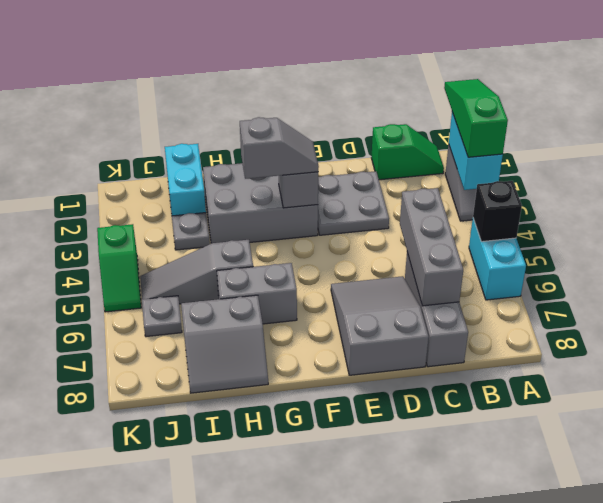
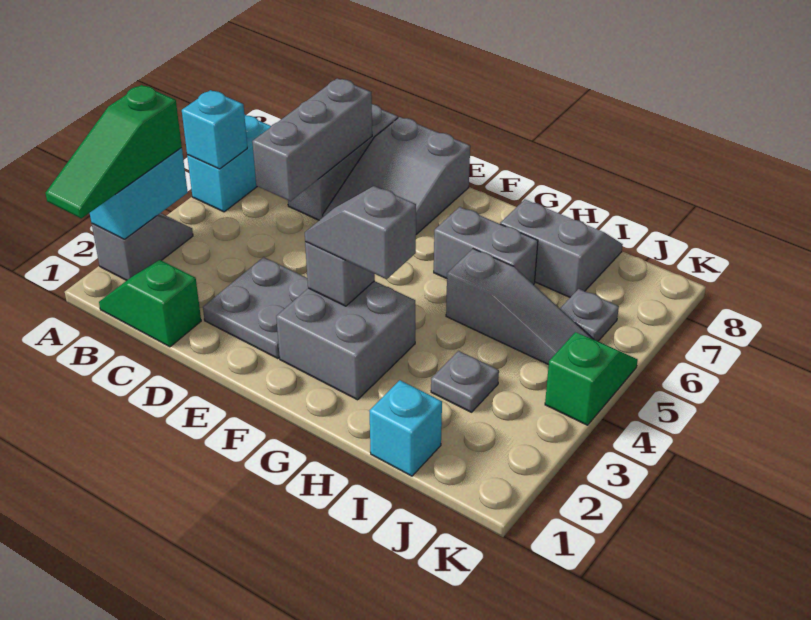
black brick A5 level 2 -> cyan brick A5 level 2
grey brick F2:H3 level 1 -> grey brick F2:G3 level 1
cyan brick I1:I2 level 1 -> cyan brick I1 level 1

